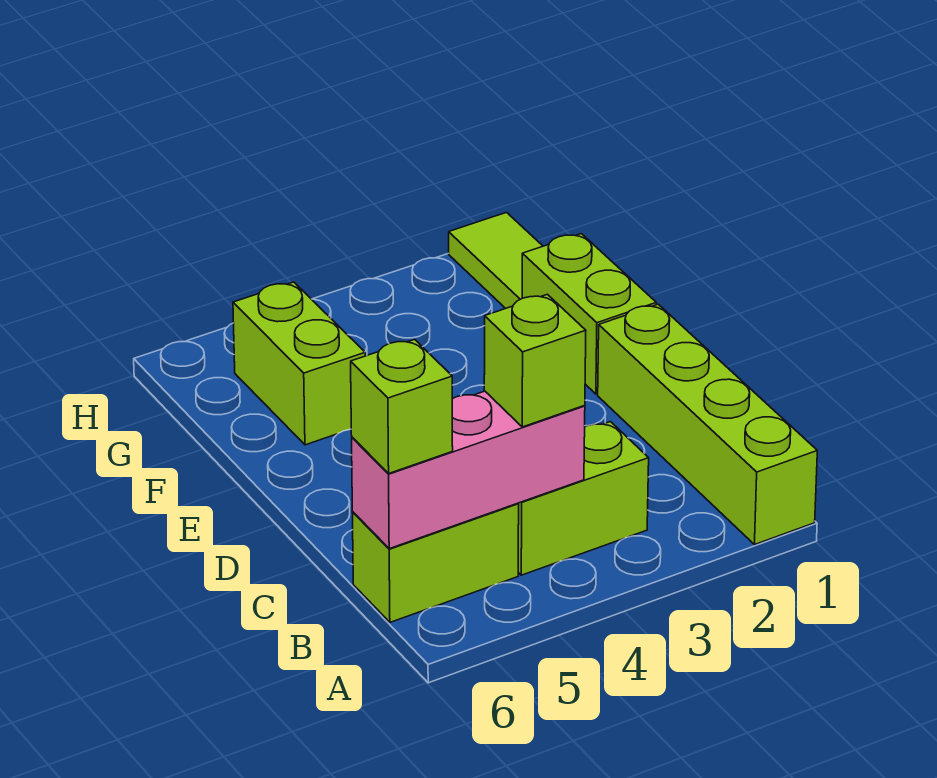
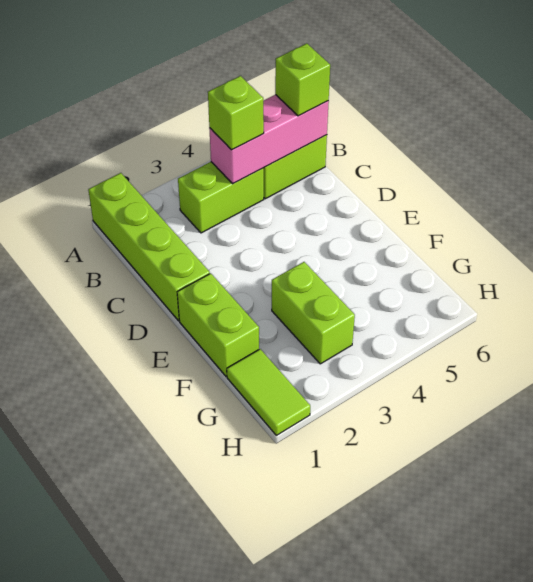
lime brick F5:G5 level 1 -> lime brick F3:G3 level 1

